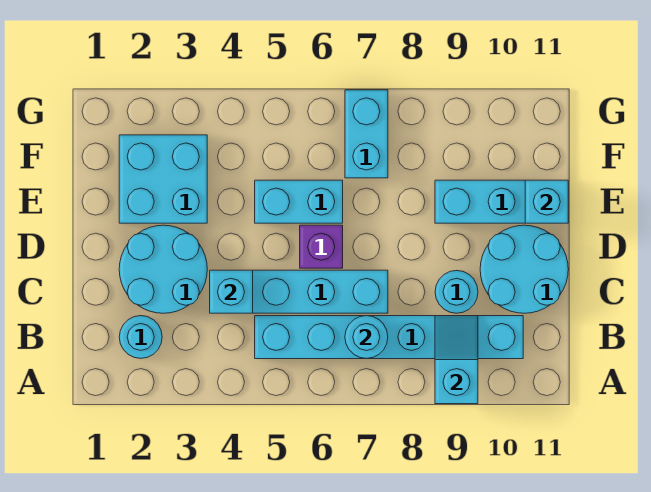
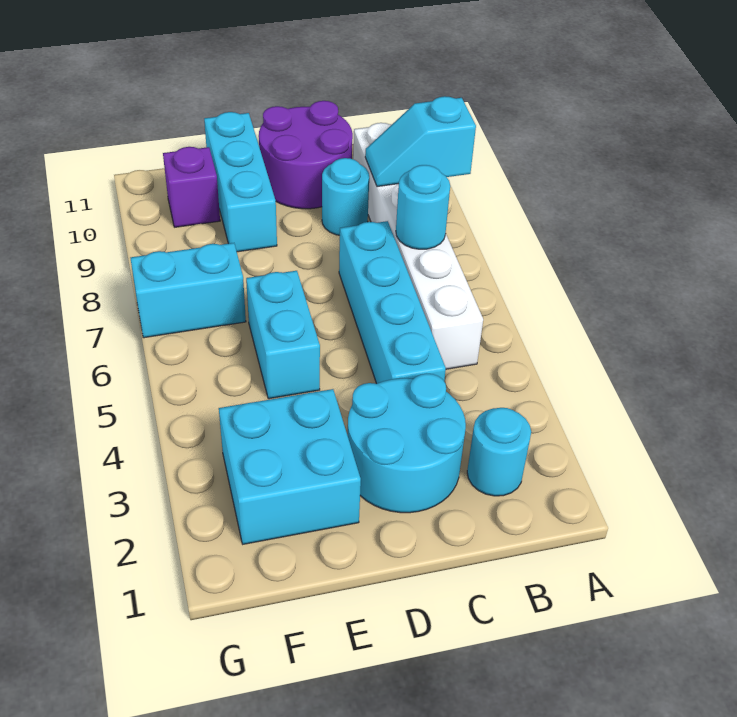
cyan brick B5:B10 level 1 -> white brick B5:B10 level 1
cyan brick C4 level 2 -> none
cyan round brick C10:D11 level 1 -> purple round brick C10:D11 level 1
purple brick D6 level 1 -> purple brick F10 level 1
cyan brick E11 level 2 -> none

